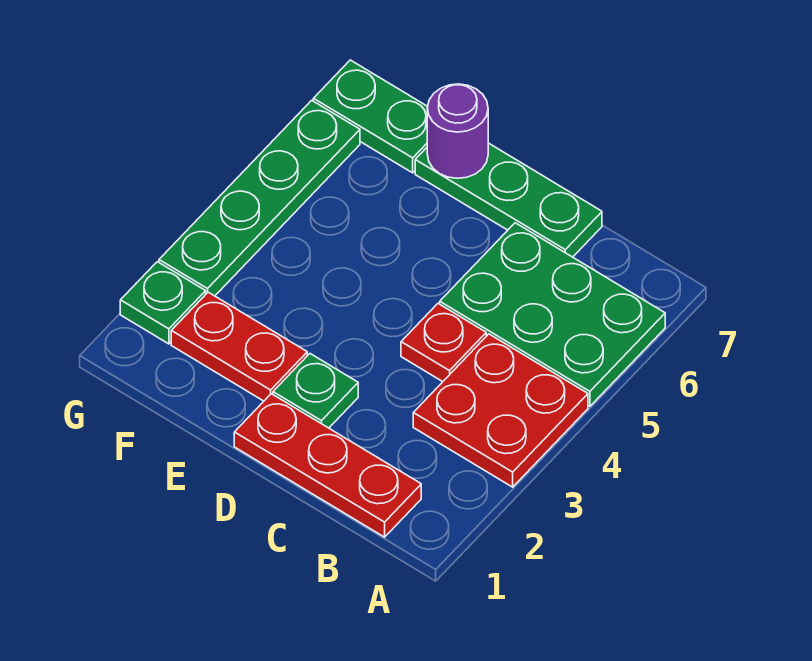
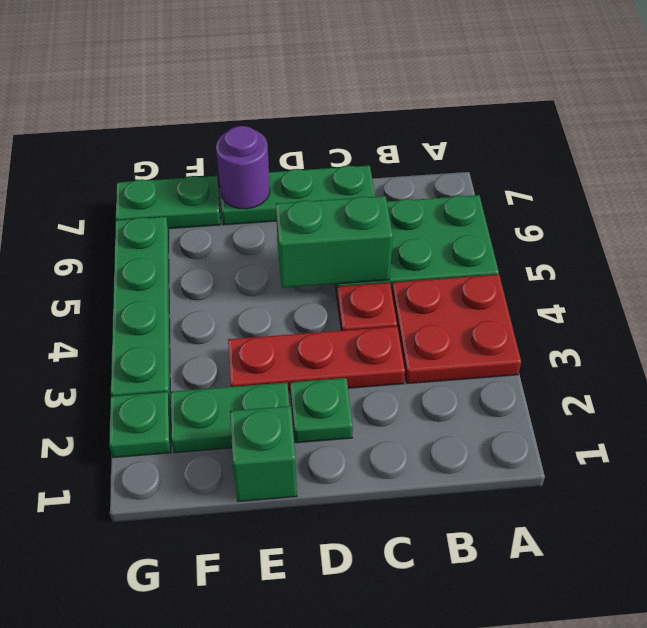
red plate B1:D1 level 1 -> red plate C3:E3 level 1
none -> green brick C5:D5 level 2
none -> green brick E1 level 1
red plate E2:F2 level 1 -> green plate E2:F2 level 1

